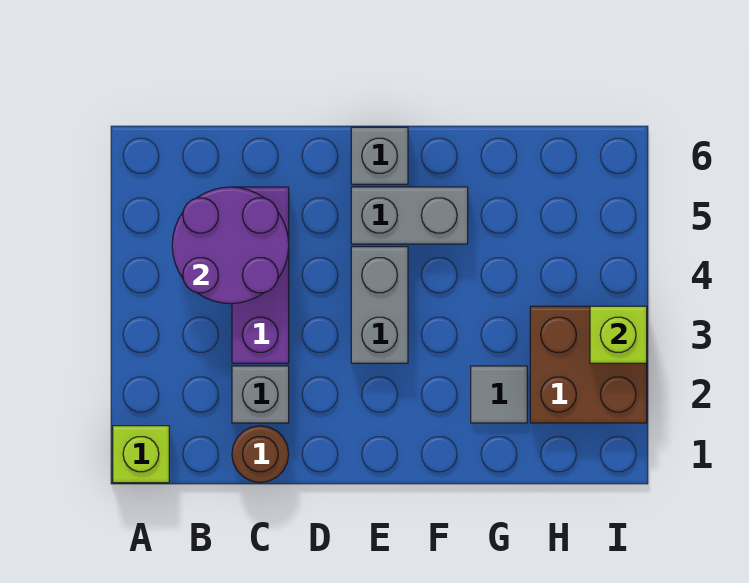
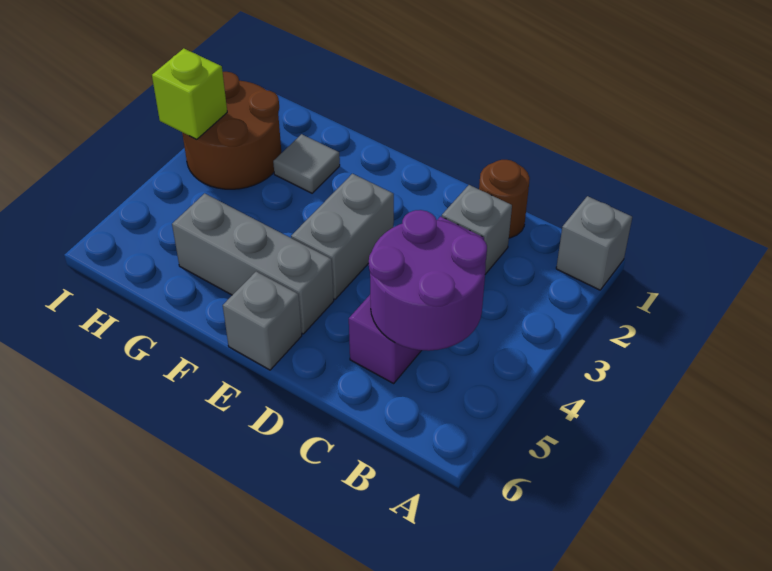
lime brick A1 level 1 -> grey brick A1 level 1
grey brick E5:F5 level 1 -> grey brick E5:G5 level 1
brown brick H2:I3 level 1 -> brown round brick H2:I3 level 1

